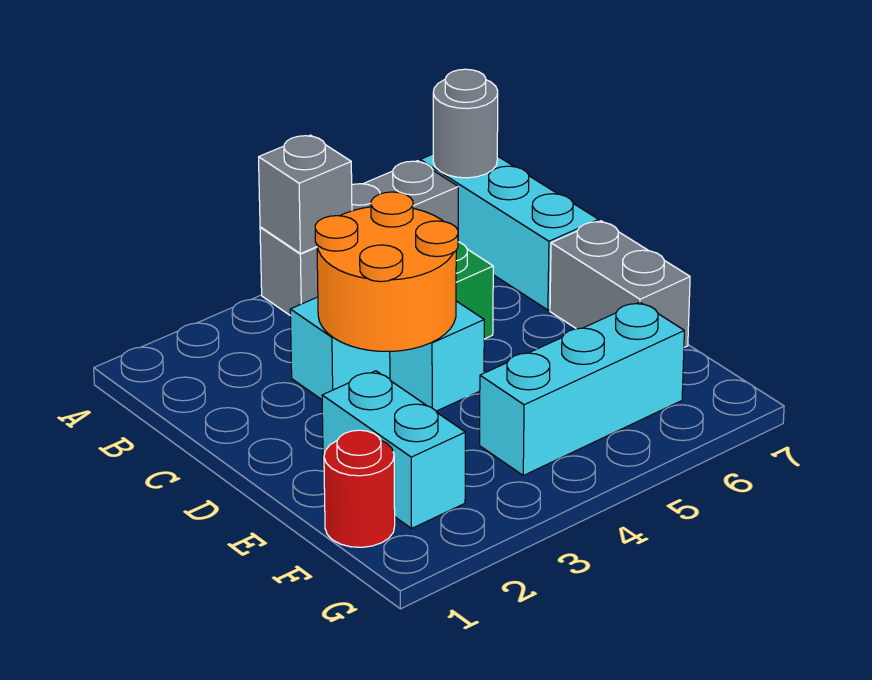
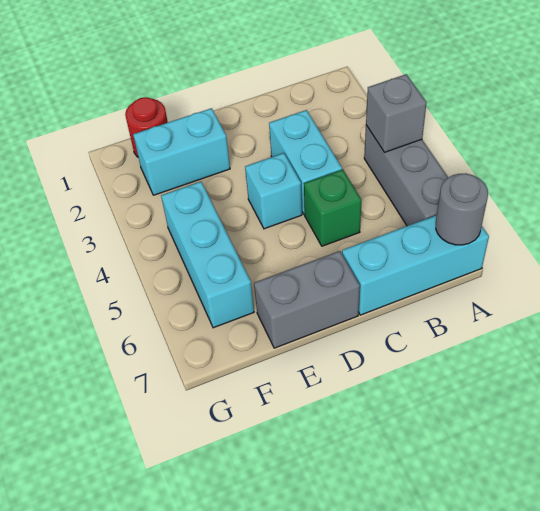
orange round brick C3:D4 level 2 -> none

